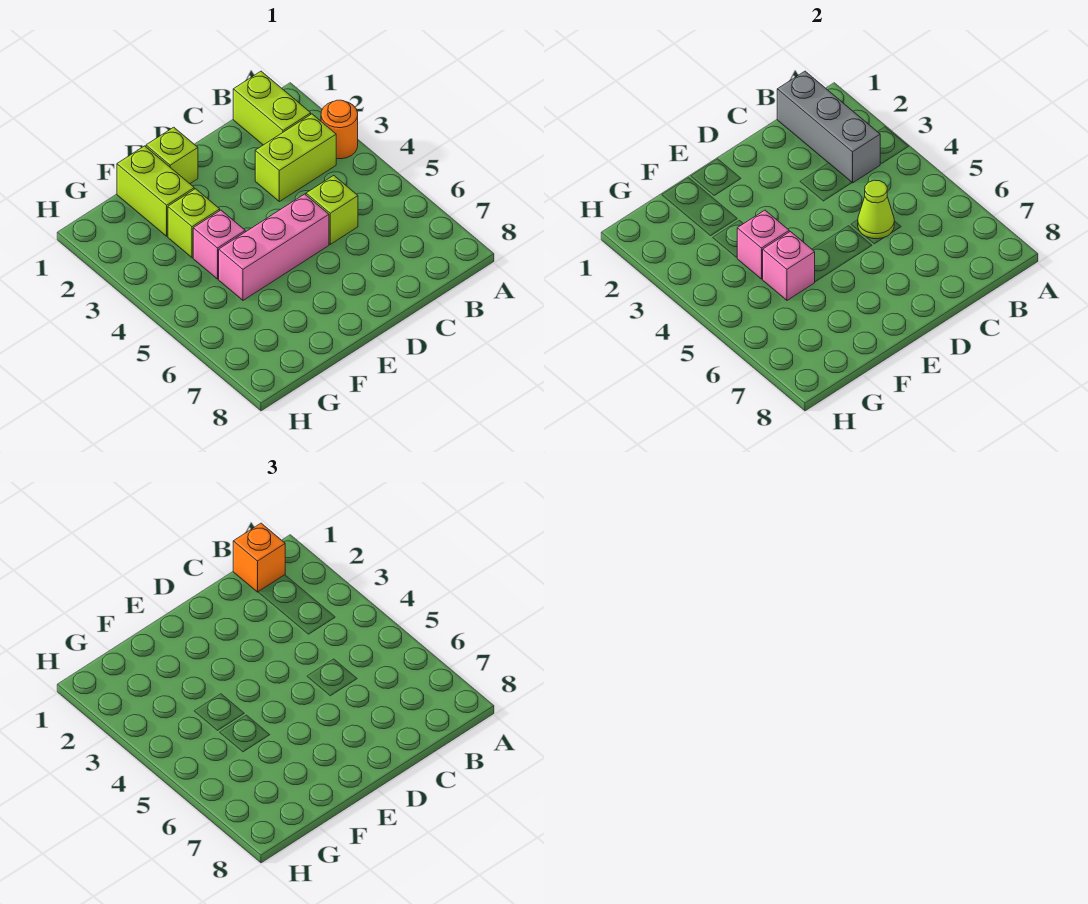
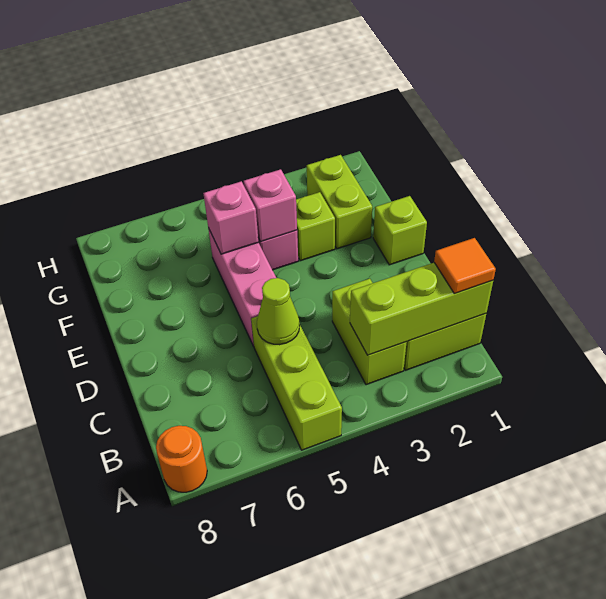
orange round brick A3 level 1 -> orange round brick A8 level 1
grey brick B1:B3 level 2 -> lime brick B1:B3 level 2
orange brick B1 level 3 -> orange tile B1 level 3
lime brick C5 level 1 -> lime brick A5:C5 level 1
lime brick F1:F2 level 1 -> lime brick F2:G2 level 1

